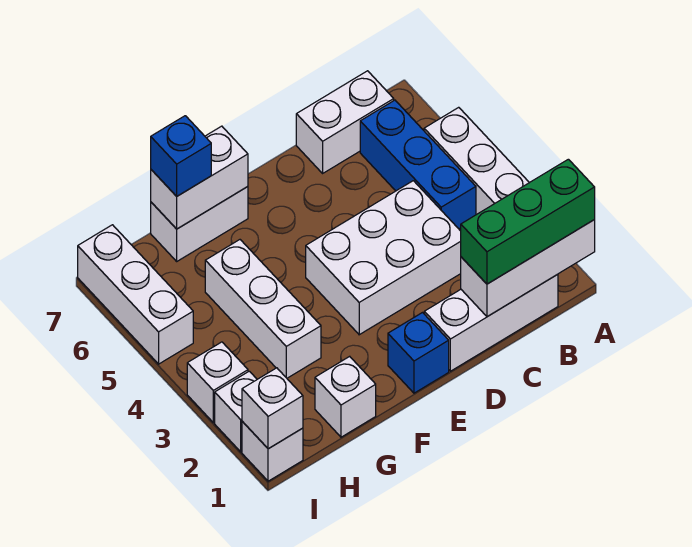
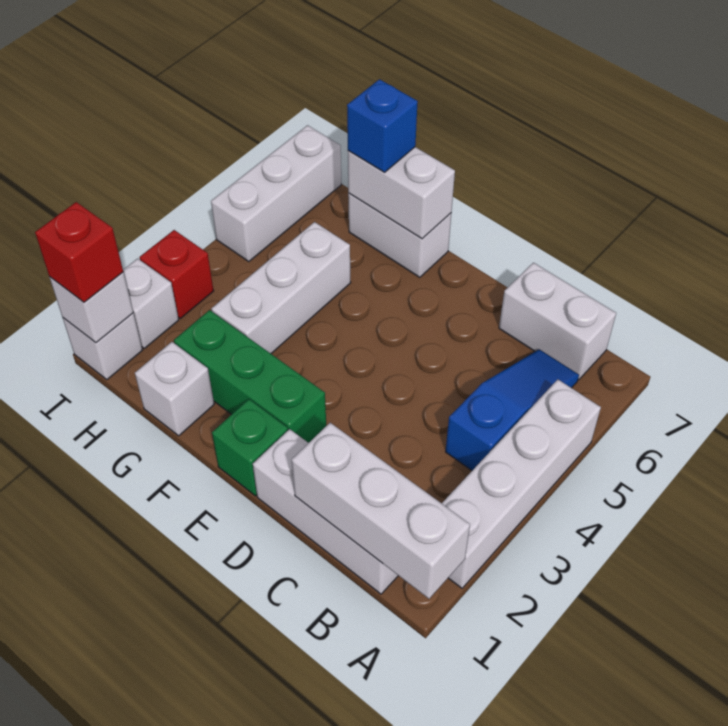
green brick A1:C1 level 3 -> green brick E2:G2 level 1
blue brick B4:B6 level 1 -> blue slope B4:B6 level 1 top 4
white brick C3:E4 level 1 -> none
blue brick E1 level 1 -> green brick E1 level 1
none -> red brick I1 level 3
white brick I3 level 1 -> red brick I3 level 1

